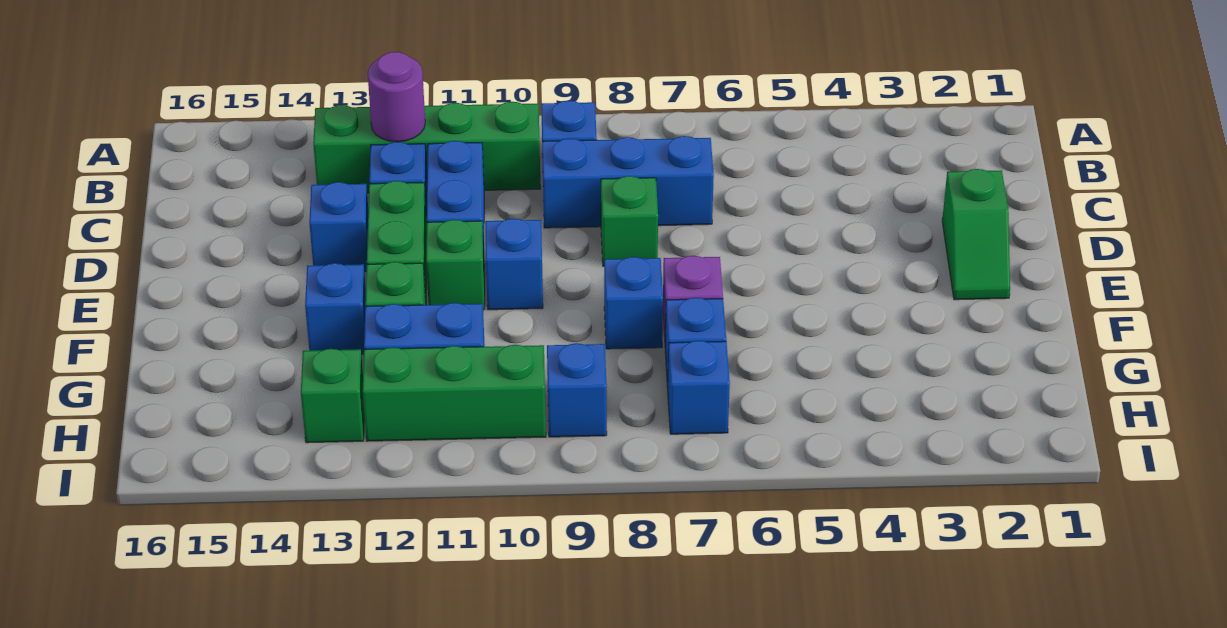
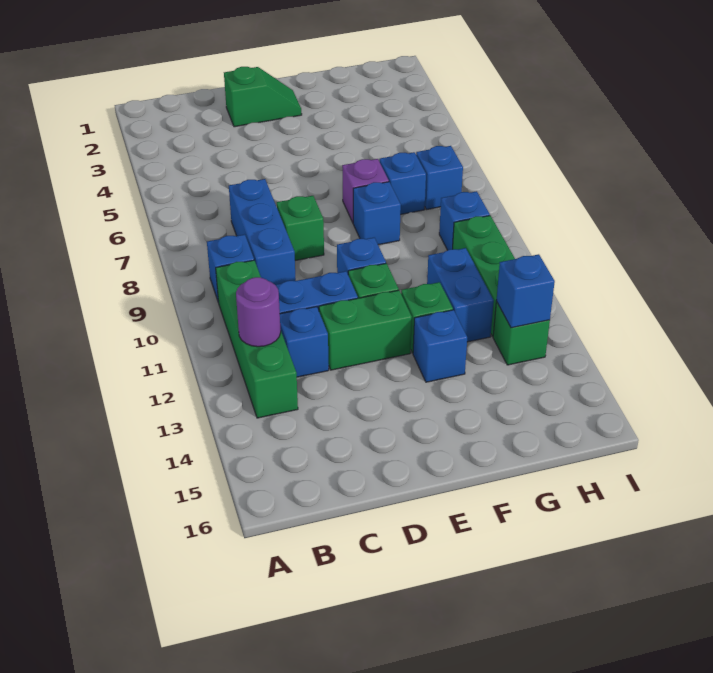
blue brick D13 level 1 -> blue brick H13 level 2

